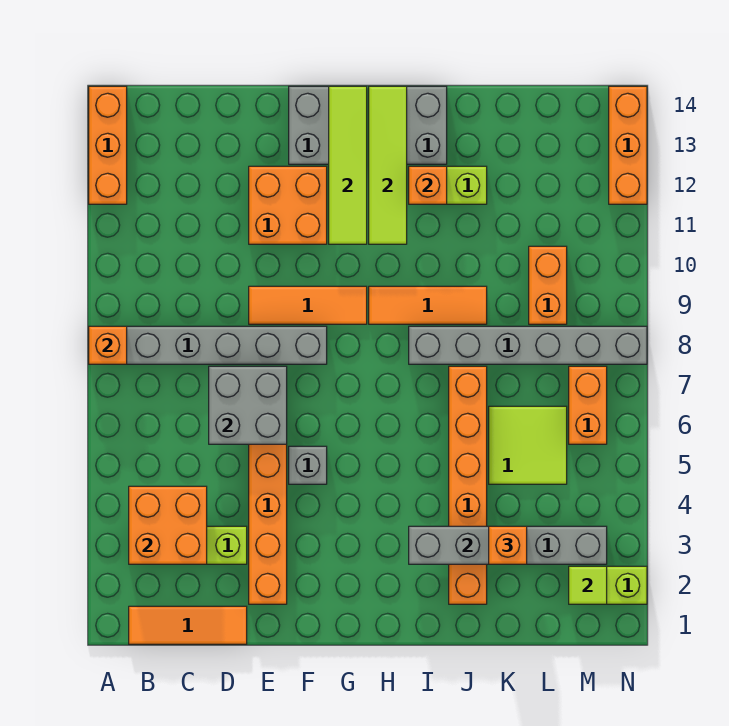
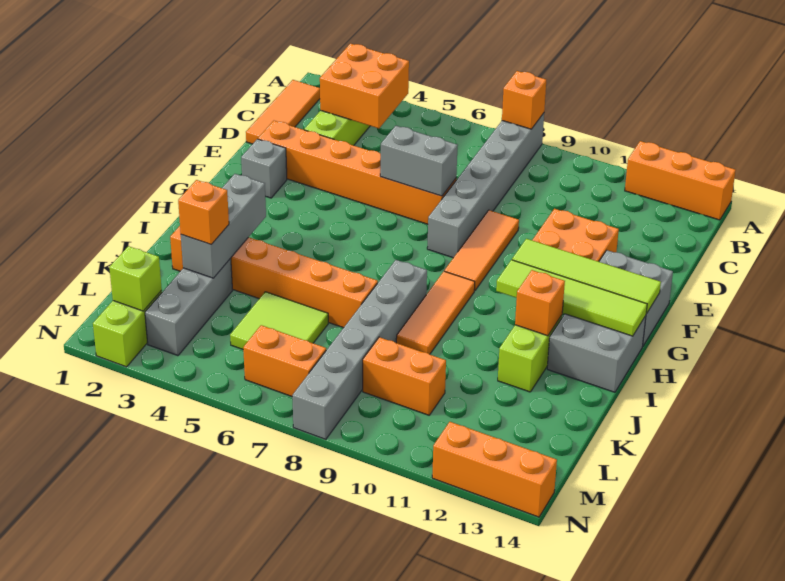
grey brick D6:E7 level 2 -> grey brick E6:E7 level 2
grey brick F5 level 1 -> grey brick F2 level 1
lime tile M2 level 2 -> lime brick M2 level 2

